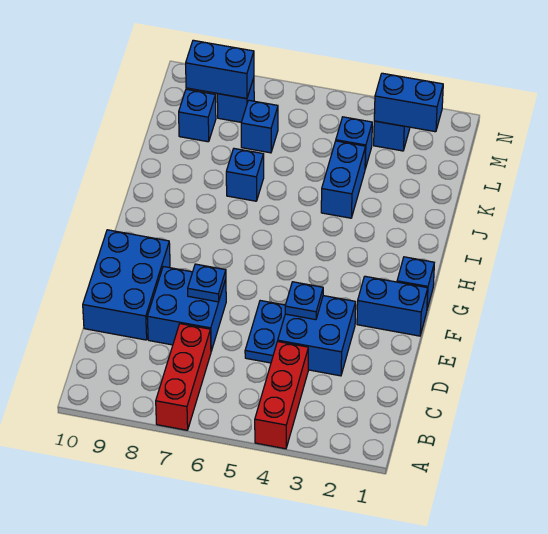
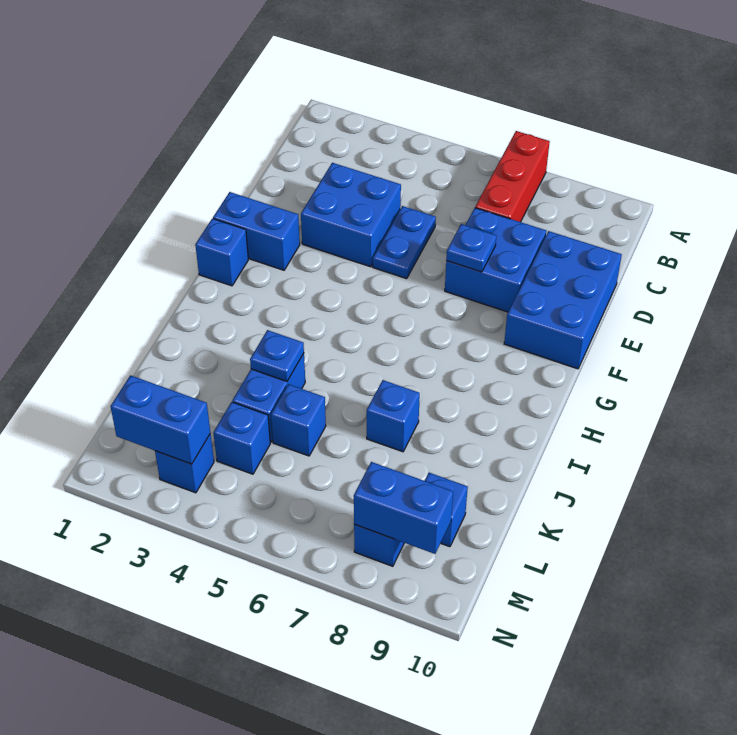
red brick A4:C4 level 1 -> none
blue plate E4 level 2 -> blue plate J4 level 2
blue brick L7 level 1 -> blue brick K5 level 1

